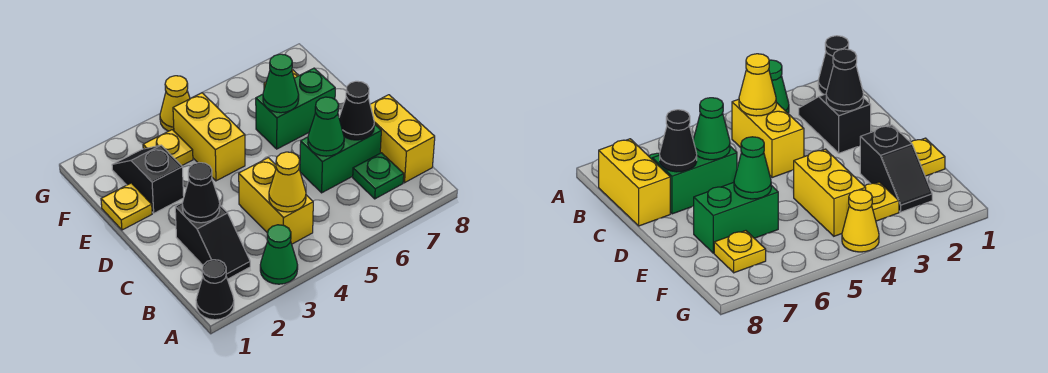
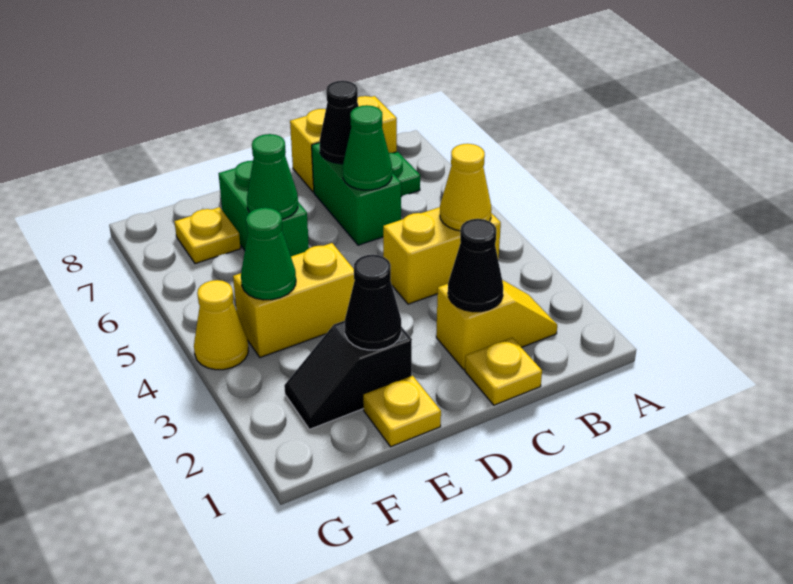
black cone A1 level 1 -> black cone E2 level 2
green cone A3 level 1 -> green cone F4 level 2
black slope B2:C2 level 1 top C -> yellow slope B2:C2 level 1 top C
yellow plate F3 level 1 -> yellow plate C1 level 1

